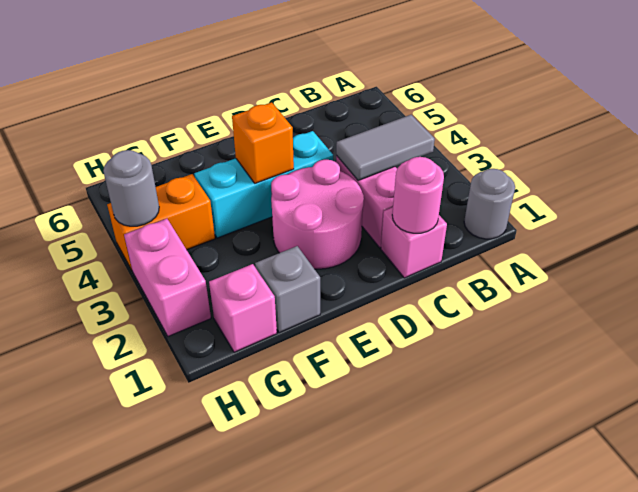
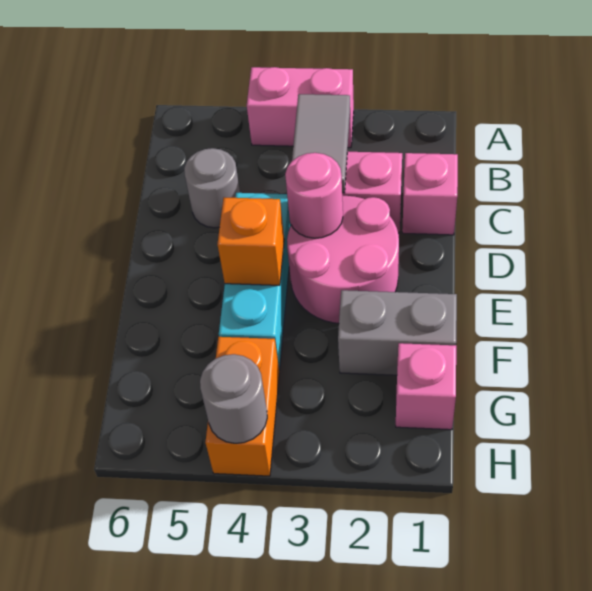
grey round brick A1 level 1 -> grey round brick C5 level 1
pink round brick C1 level 2 -> pink round brick D3 level 2
grey brick F1 level 1 -> grey brick F1:F2 level 1
pink brick H2:H3 level 1 -> pink brick A3:A4 level 1

